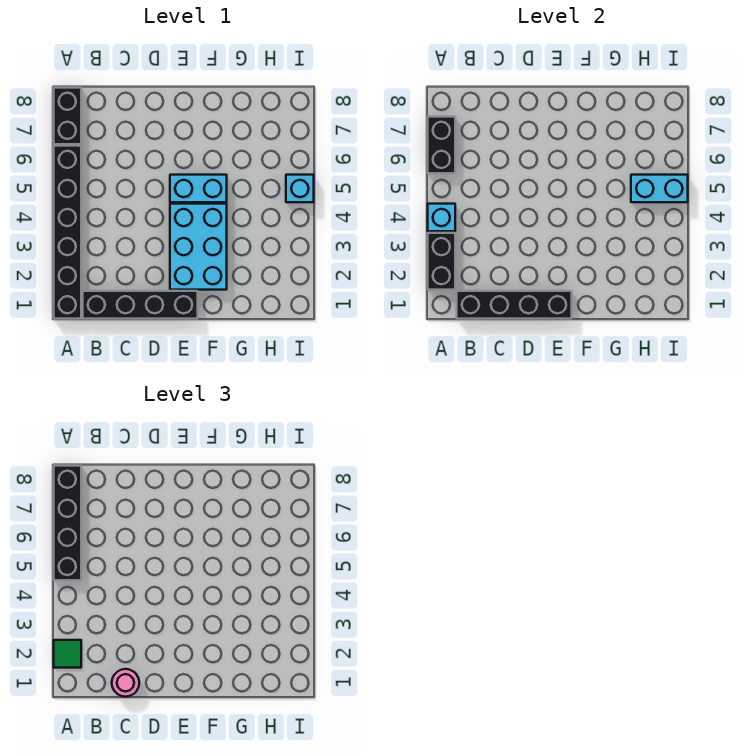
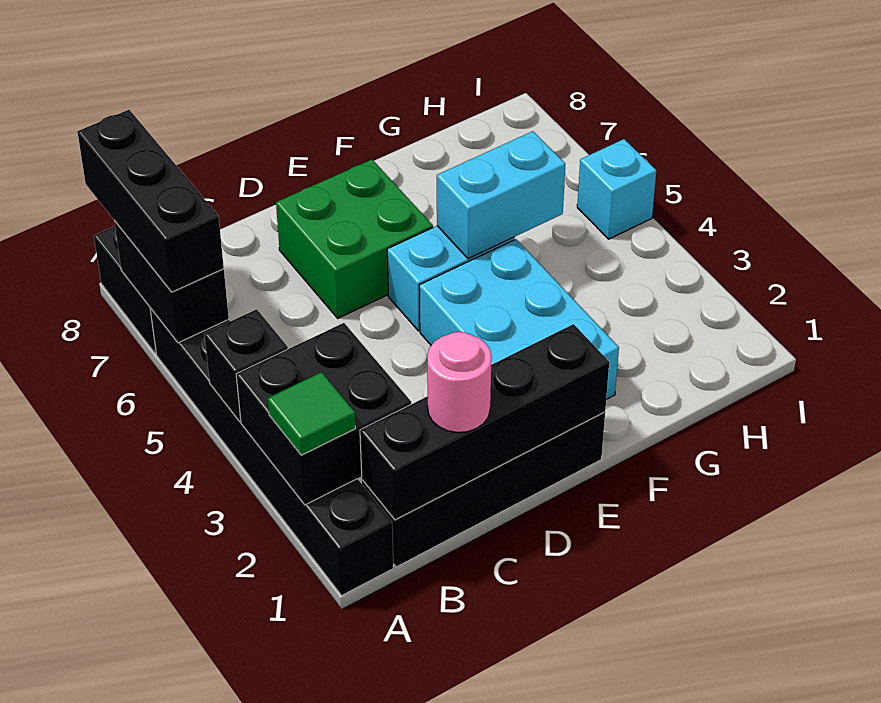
black brick A2:A3 level 2 -> black brick A2:B3 level 2
cyan brick A4 level 2 -> black brick A4 level 2
black brick A5:A8 level 3 -> black brick A6:A8 level 3
none -> green brick D6:E7 level 1
cyan brick H5:I5 level 2 -> cyan brick F5:G5 level 2

